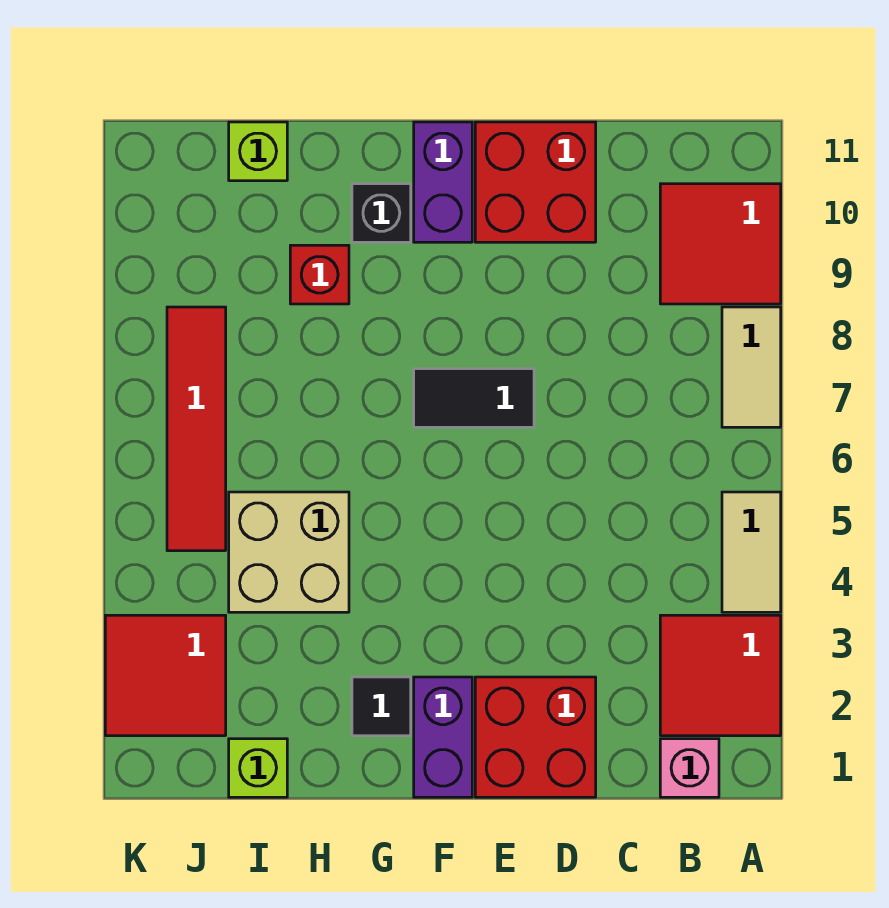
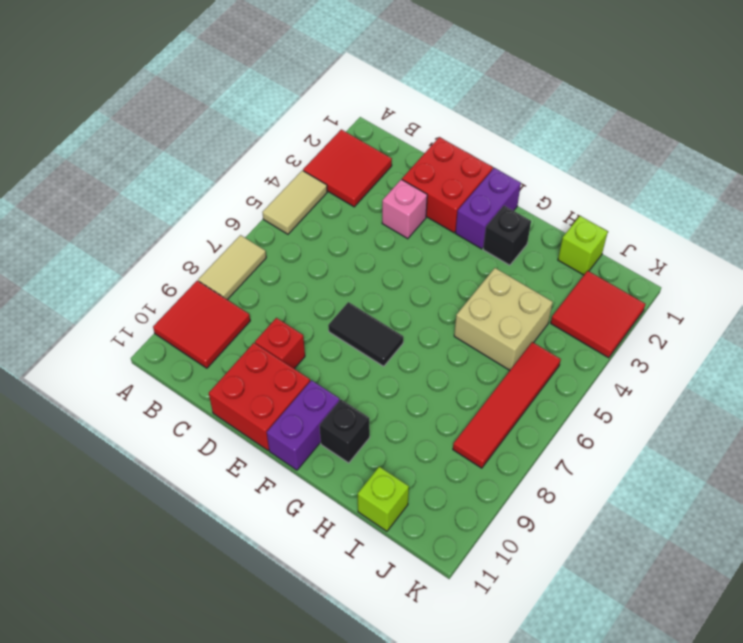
pink brick B1 level 1 -> pink brick D3 level 1
black tile G2 level 1 -> black brick G2 level 1
red brick H9 level 1 -> red brick D9 level 1

